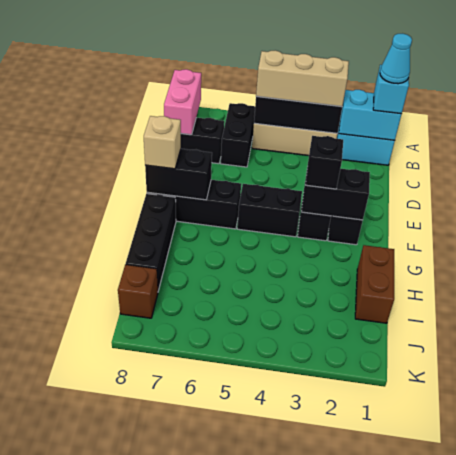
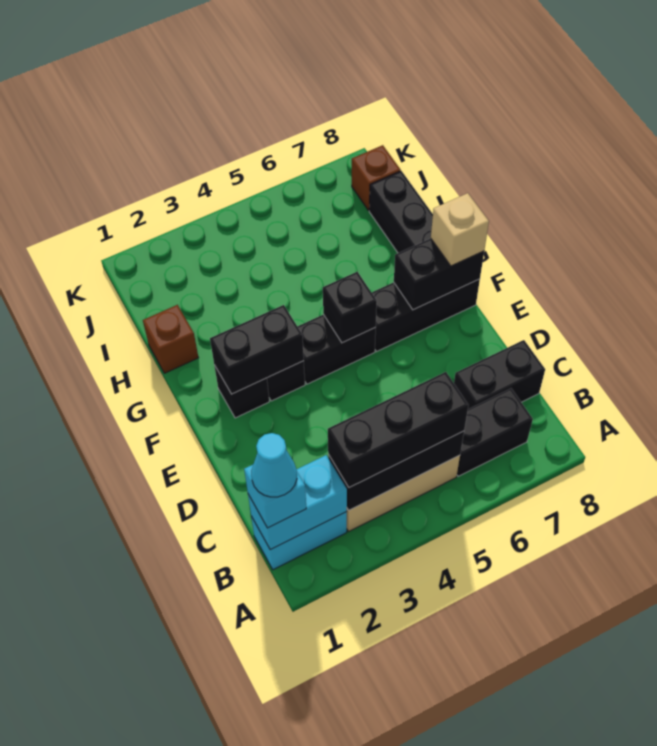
tan brick B3:B5 level 3 -> black brick B3:B5 level 3
black brick B6:C6 level 1 -> black brick B6:B7 level 1
pink brick B8:C8 level 2 -> none
black brick F3 level 3 -> black brick F5 level 2
brown brick H1:I1 level 1 -> brown brick H1 level 1

